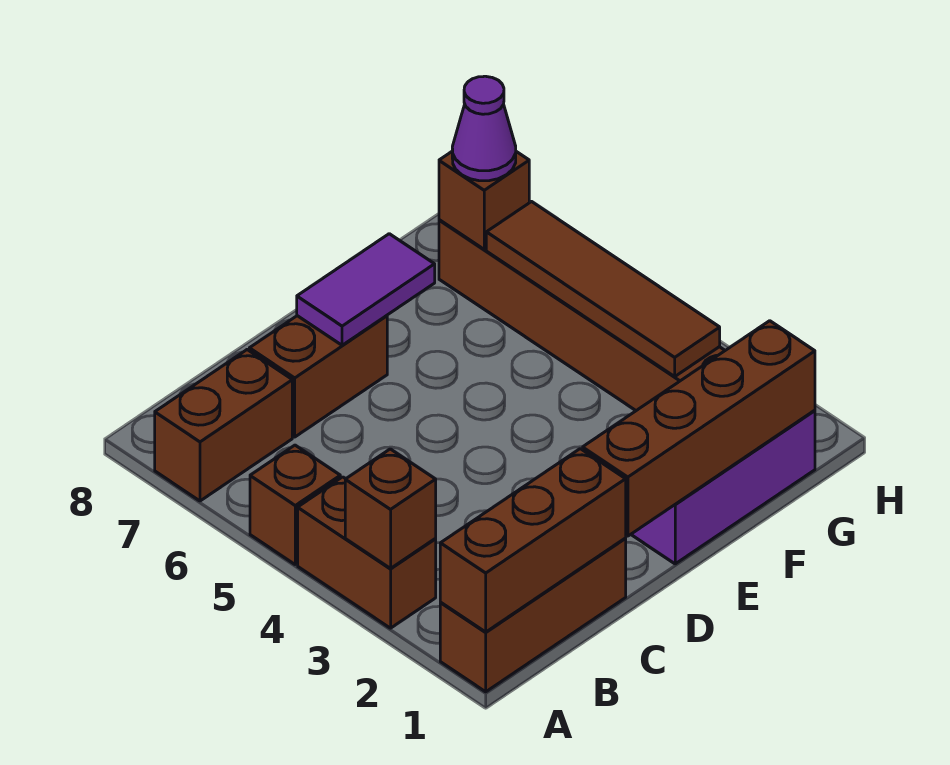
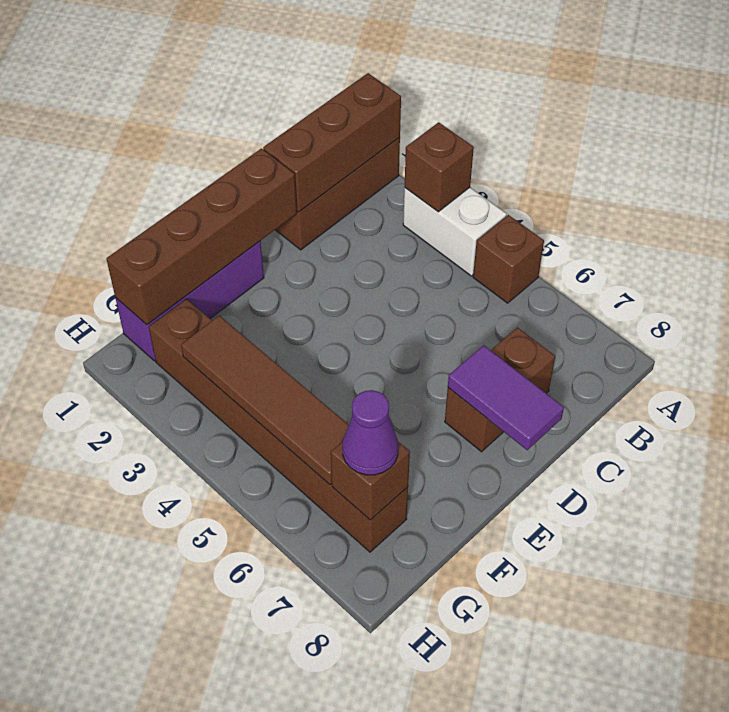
brown brick A3:A4 level 1 -> white brick A3:A4 level 1
brown brick A7:B7 level 1 -> none
purple tile D7:E7 level 2 -> purple tile D7:D8 level 2

